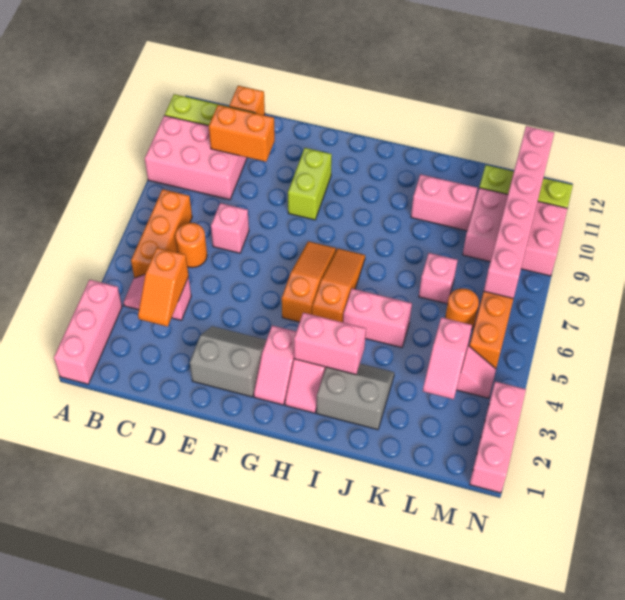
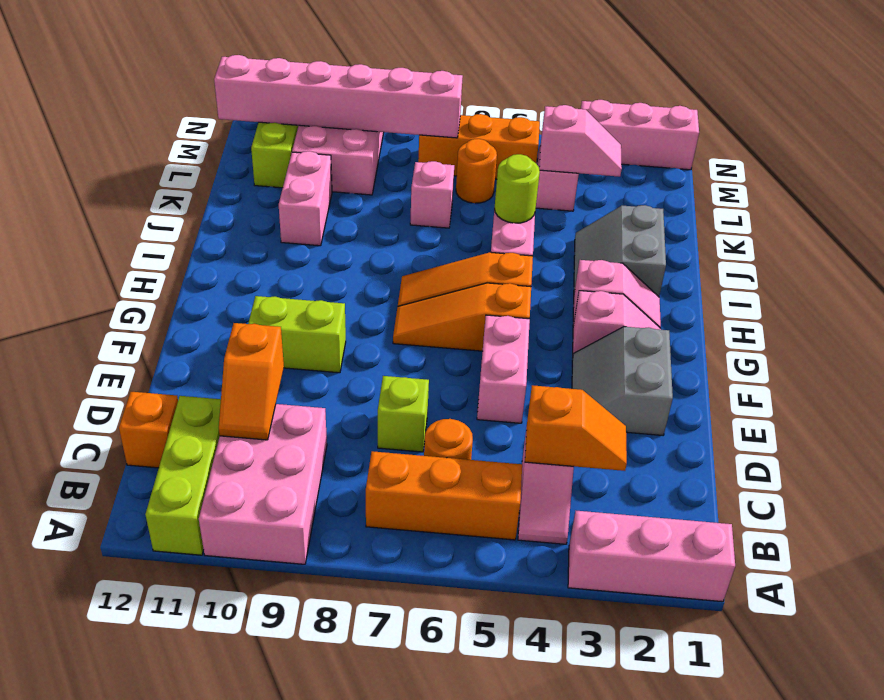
orange brick C10:D10 level 2 -> orange slope C10:D10 level 2 top D
pink brick D7 level 1 -> lime brick D7 level 1
pink brick H3:I3 level 2 -> pink brick E5:F5 level 1
none -> lime round brick J5 level 2

